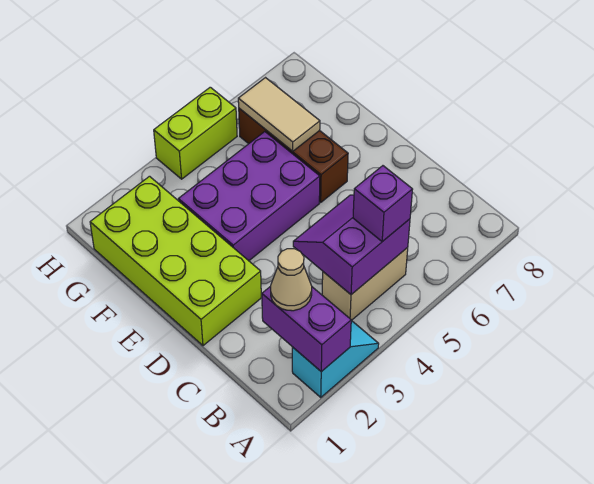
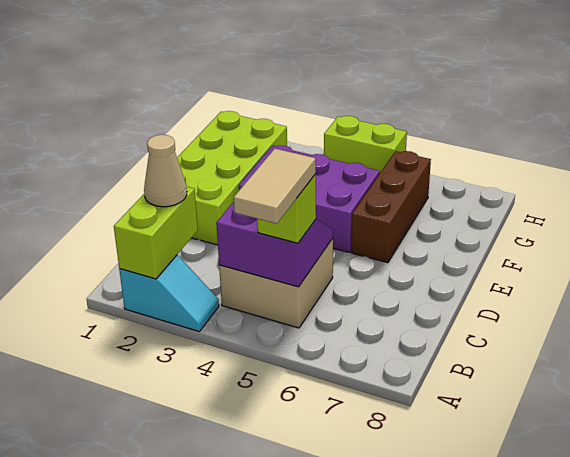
purple brick A2:B2 level 2 -> lime brick A2:B2 level 2
tan brick B4:B5 level 1 -> tan brick B4:C5 level 1
purple brick B5 level 3 -> lime brick B5 level 3
tan tile F6:G6 level 2 -> tan tile A5:B5 level 4

